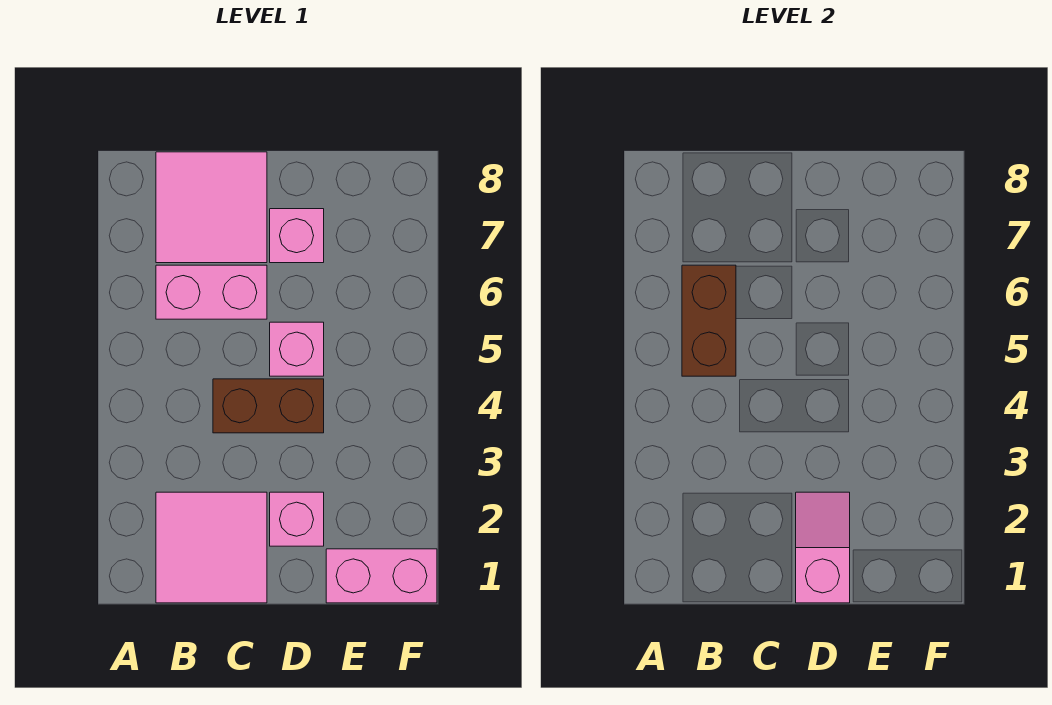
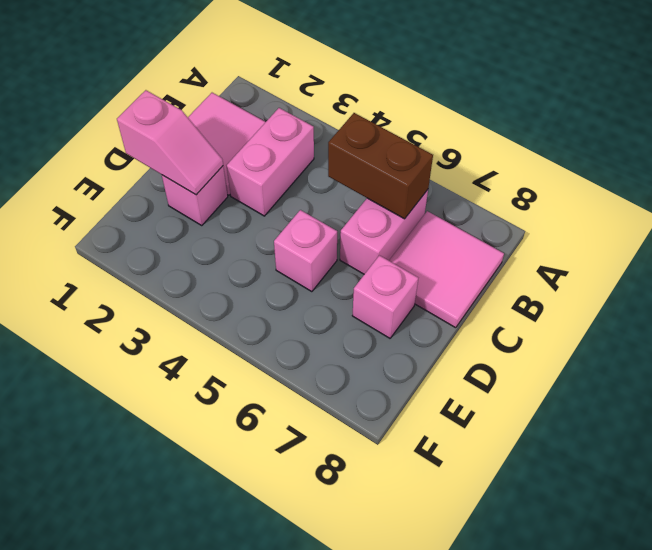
brown brick C4:D4 level 1 -> none
pink brick E1:F1 level 1 -> pink brick B3:C3 level 1

